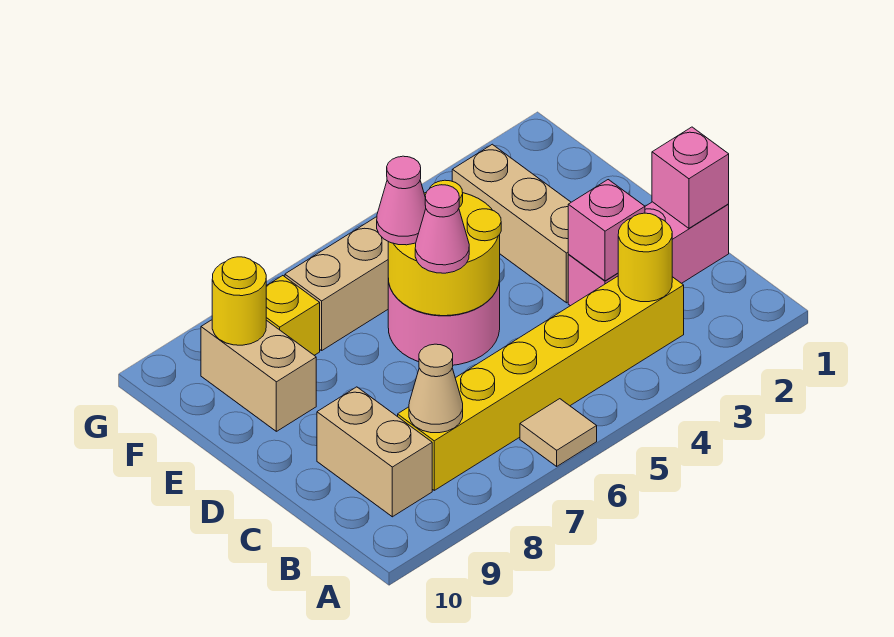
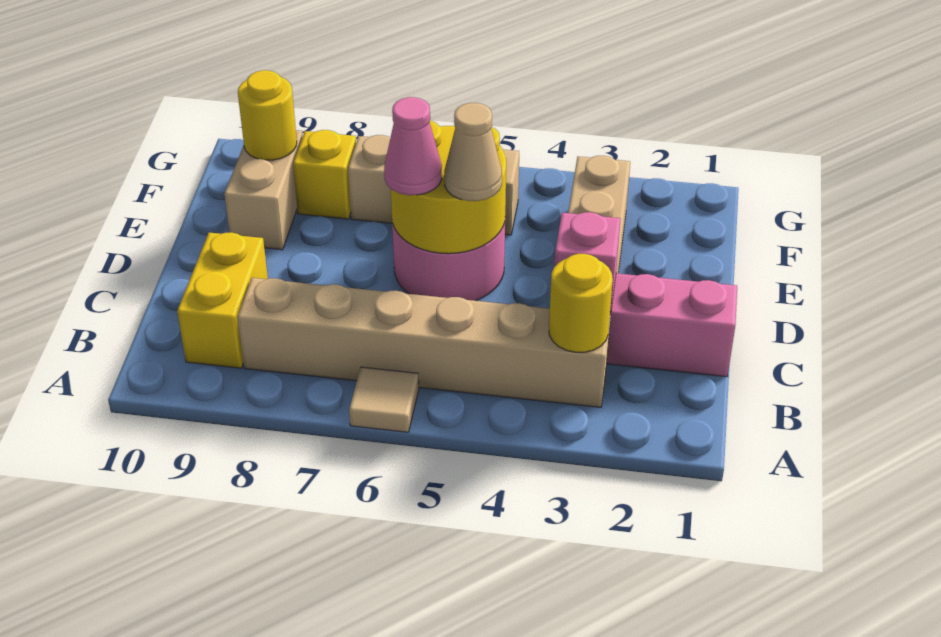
yellow brick B3:B8 level 1 -> tan brick B3:B8 level 1
tan cone B8 level 2 -> tan cone D5 level 3
tan brick B9:C9 level 1 -> yellow brick B9:C9 level 1
pink brick C1 level 2 -> none
pink cone E6 level 3 -> none

